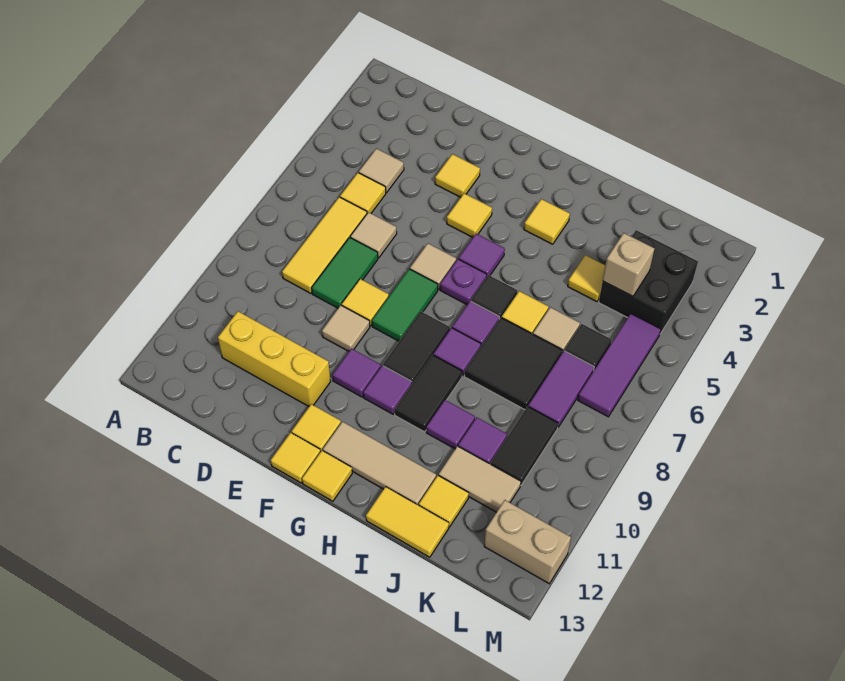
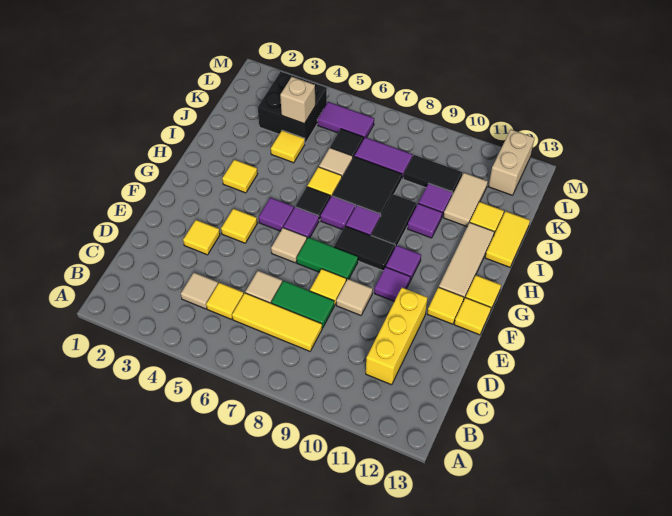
purple plate G6 level 1 -> purple tile G6 level 1
black tile H9:H10 level 1 -> black tile H9:I9 level 1
purple tile L5:L7 level 1 -> purple tile L5:L6 level 1

